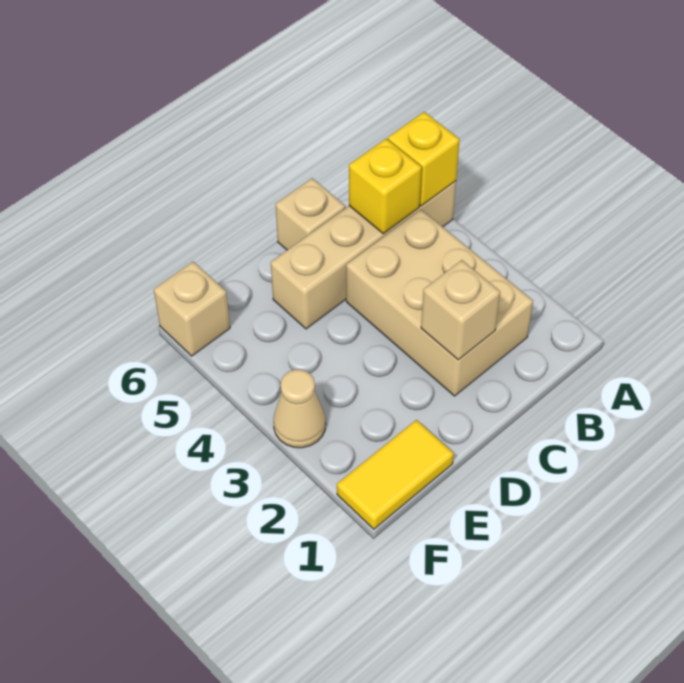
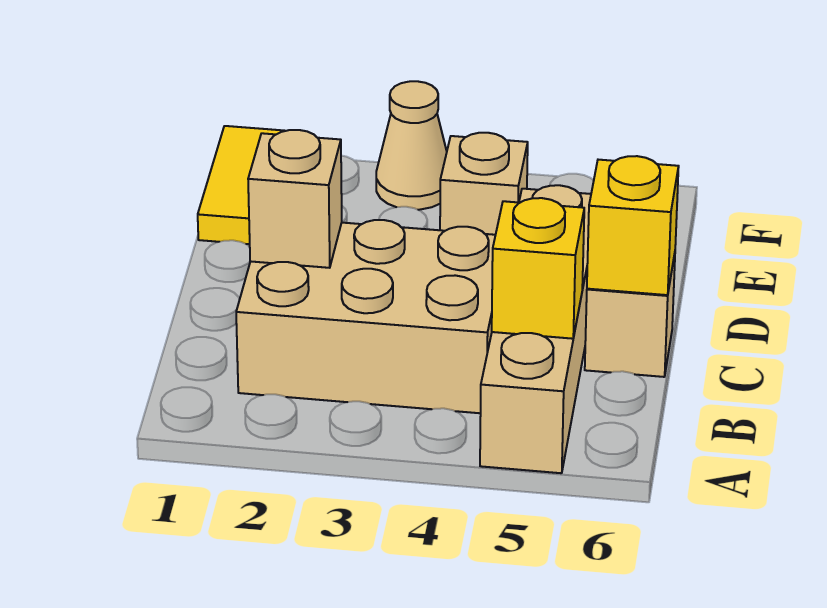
yellow brick A5 level 2 -> yellow brick C6 level 2
tan brick F6 level 1 -> tan brick E4 level 1

